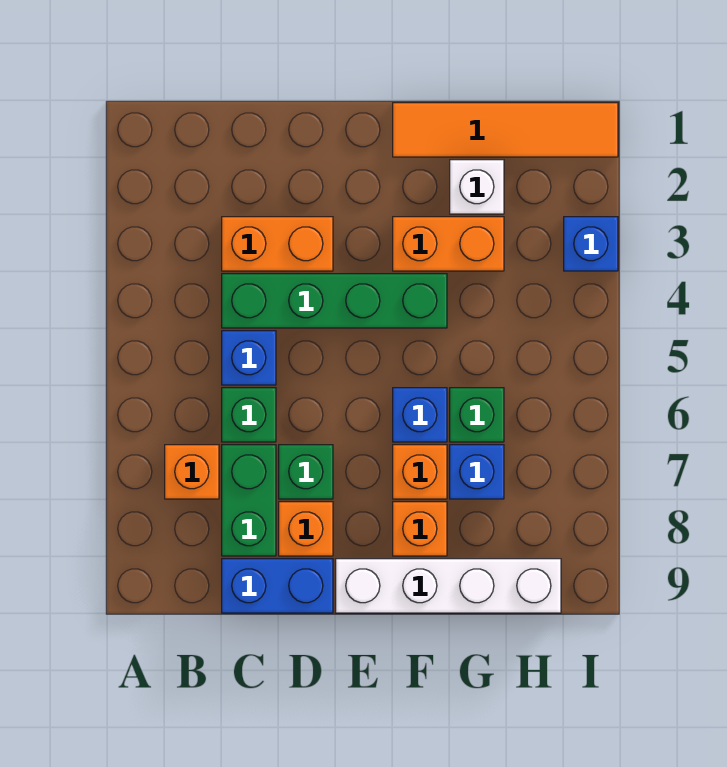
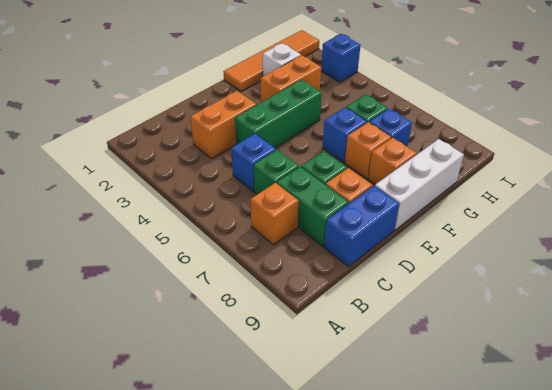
green brick C4:F4 level 1 -> green brick D4:F4 level 1
white brick E9:H9 level 1 -> white brick E9:G9 level 1

